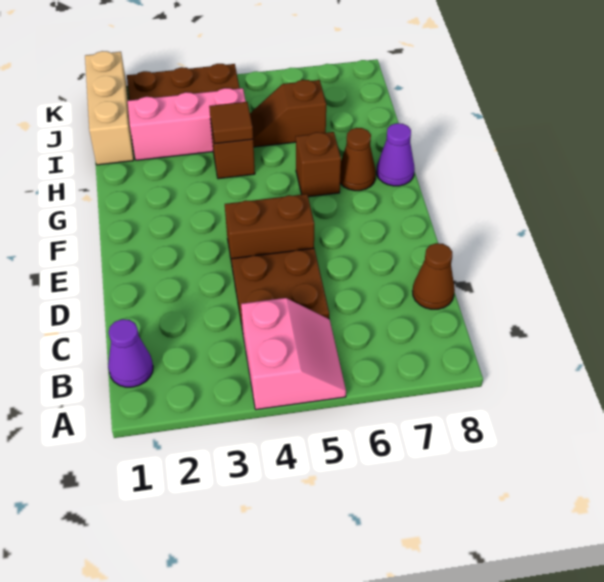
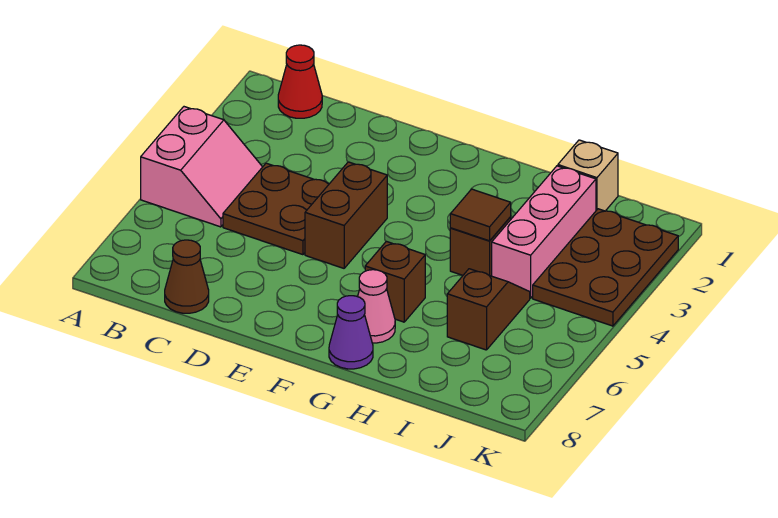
pink slope A4:B5 level 1 top 4 -> pink slope A4:B5 level 1 top A
purple cone B1 level 1 -> red cone B1 level 1
brown cone G7 level 1 -> pink cone G7 level 1
tan brick I1:K1 level 1 -> tan brick I1 level 1

